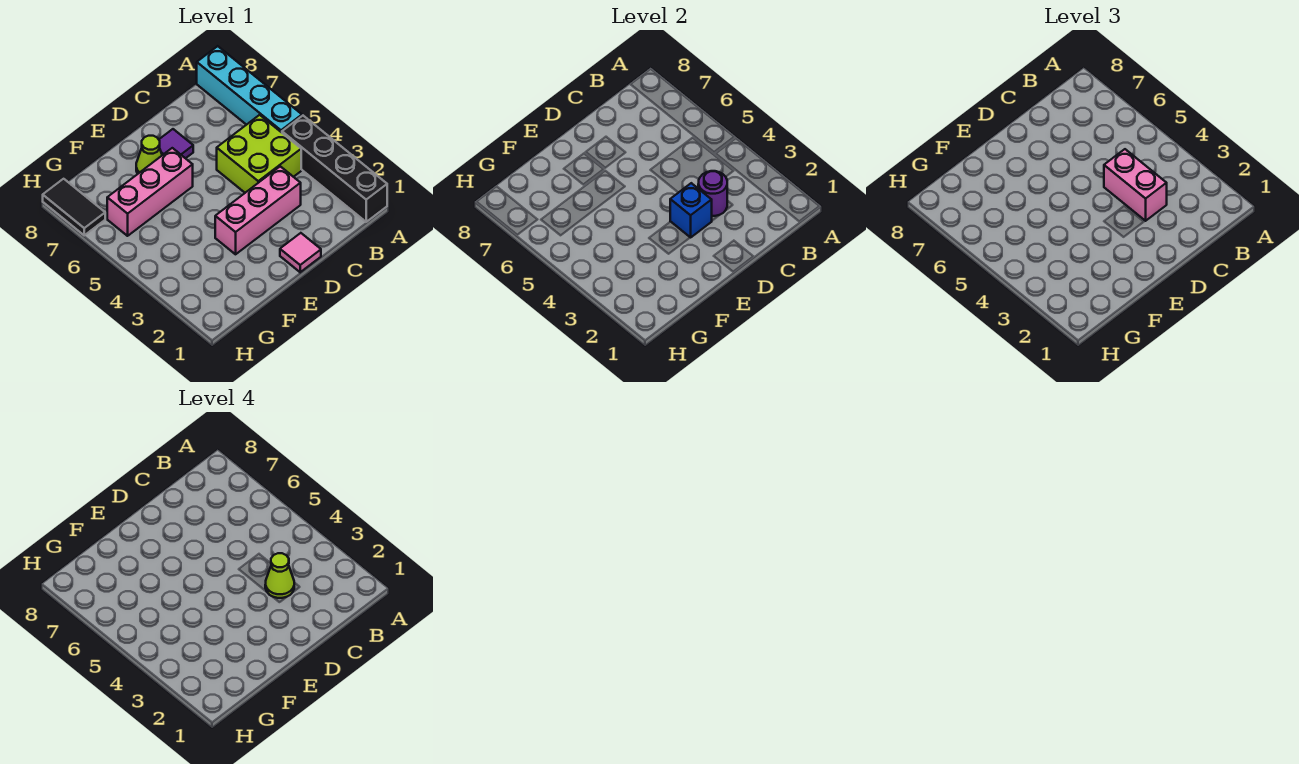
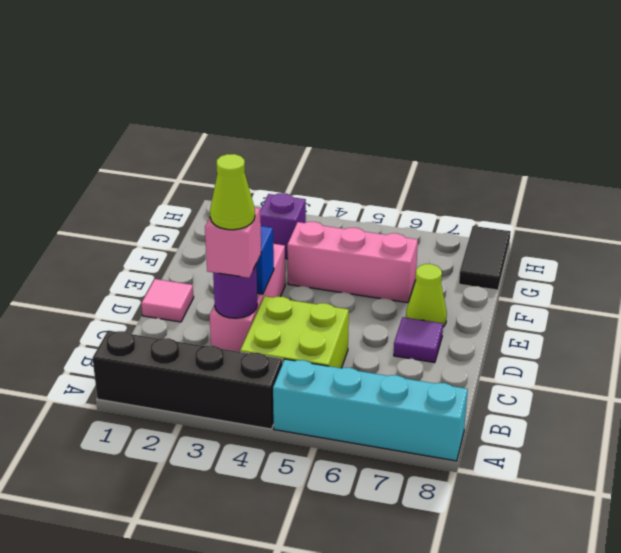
pink brick C3:C4 level 3 -> pink brick C3 level 3
pink brick E6:G6 level 1 -> pink brick F4:F6 level 1
none -> purple brick G3 level 1
black tile H7:H8 level 1 -> black tile G8:H8 level 1

